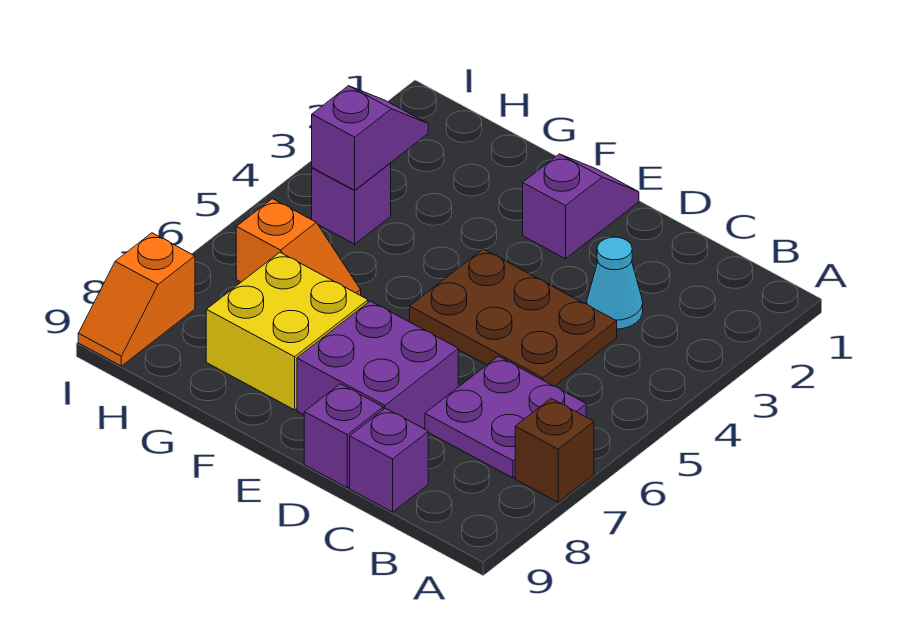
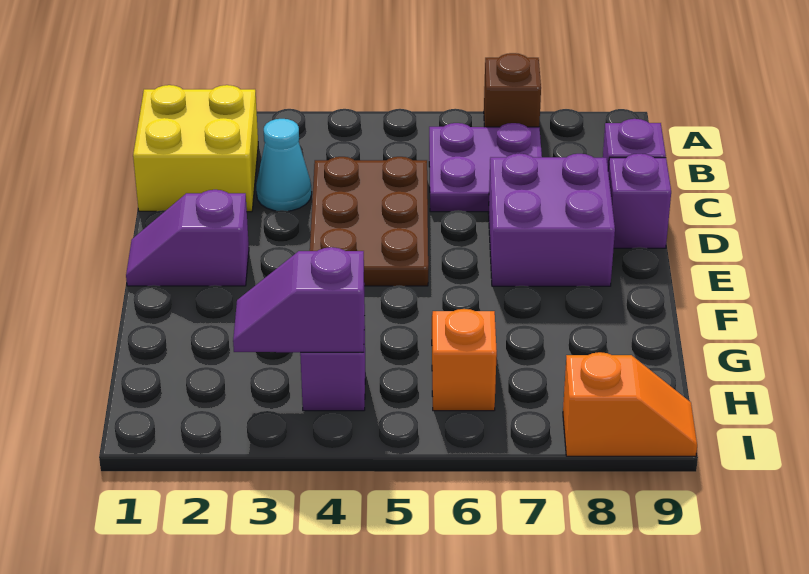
yellow brick F7:G8 level 1 -> yellow brick B1:C2 level 1

